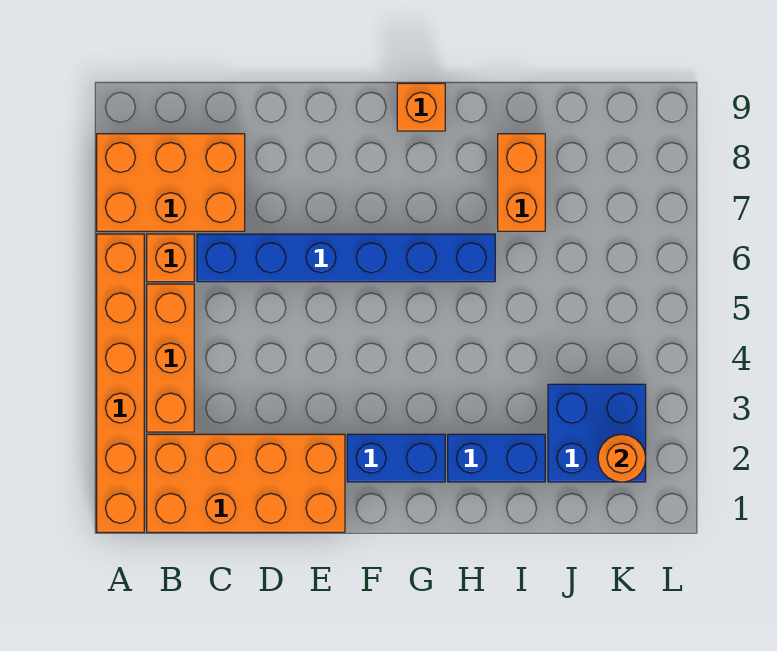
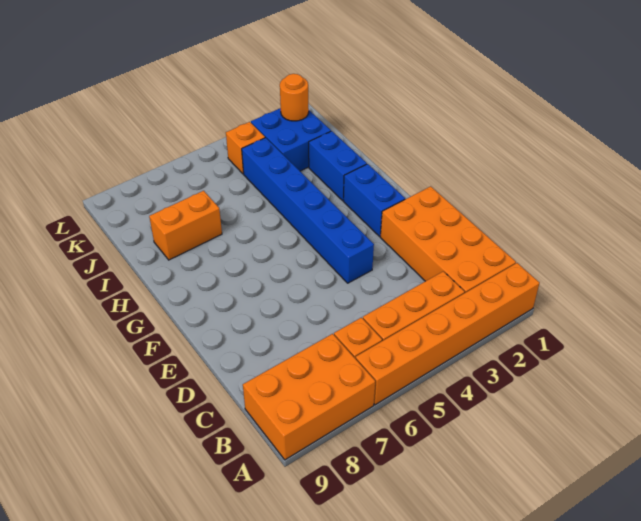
orange brick A7:C8 level 1 -> orange brick A7:B9 level 1
blue brick C6:H6 level 1 -> blue brick E4:J4 level 1
orange brick G9 level 1 -> orange brick K4 level 1

